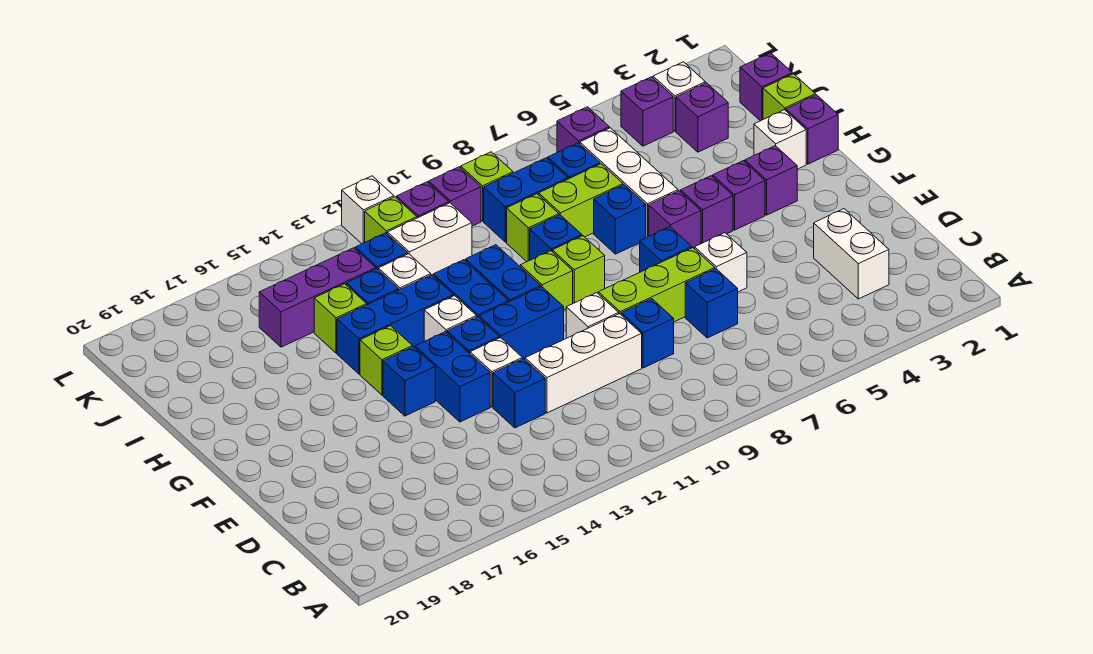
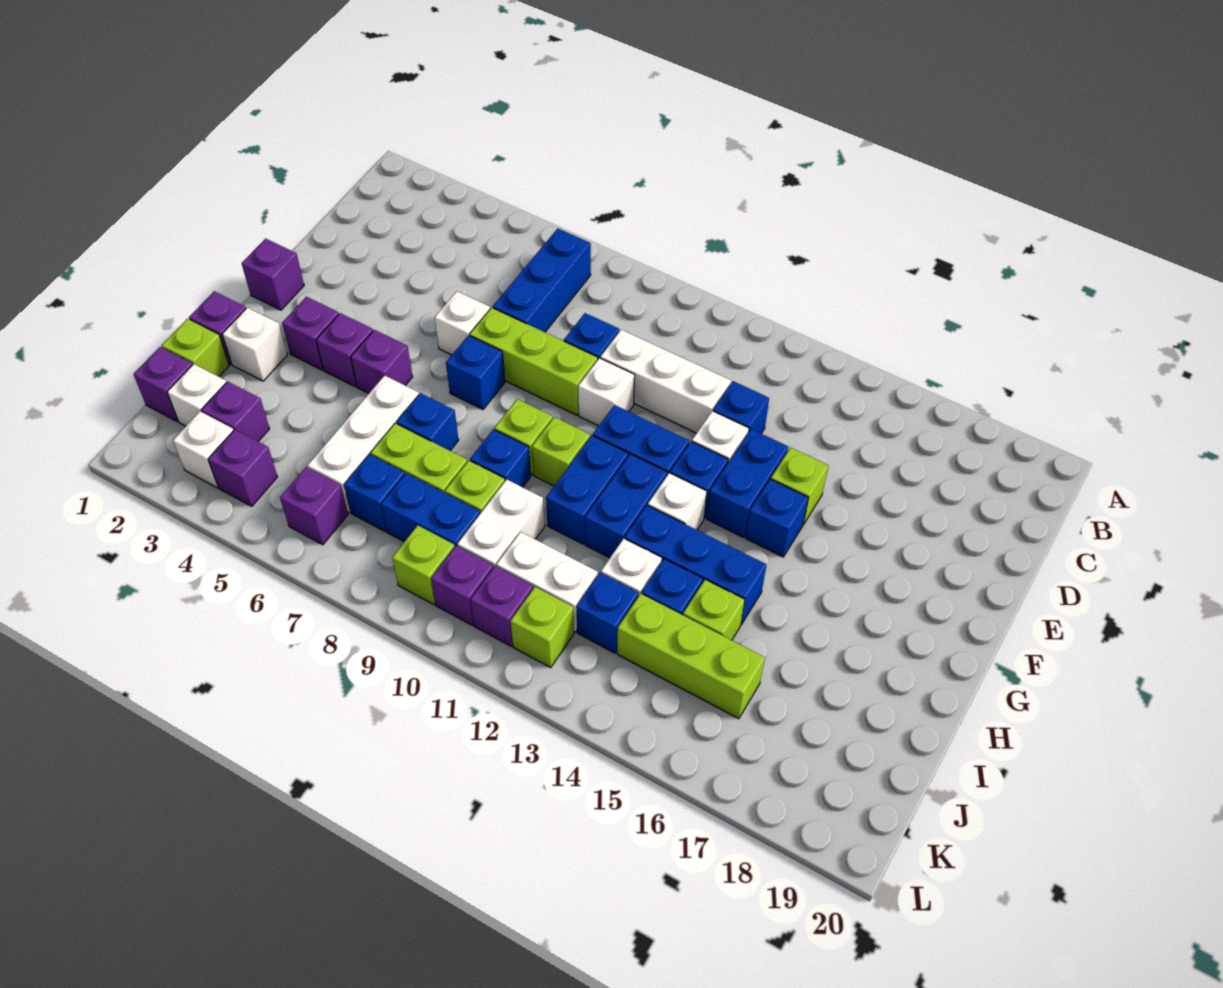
white brick C3:D3 level 1 -> white brick I10:J10 level 1
blue brick D7 level 1 -> blue brick B7:D7 level 1
purple brick G6 level 1 -> purple brick F1 level 1
lime brick G15 level 1 -> lime brick E15 level 1
purple brick J14:J16 level 1 -> lime brick J14:J16 level 1
white brick L12 level 1 -> white brick J2 level 1

